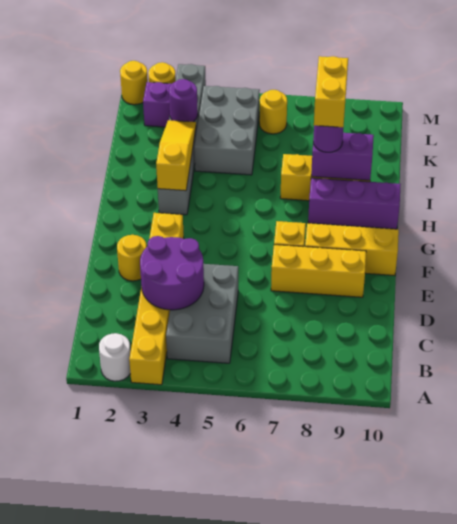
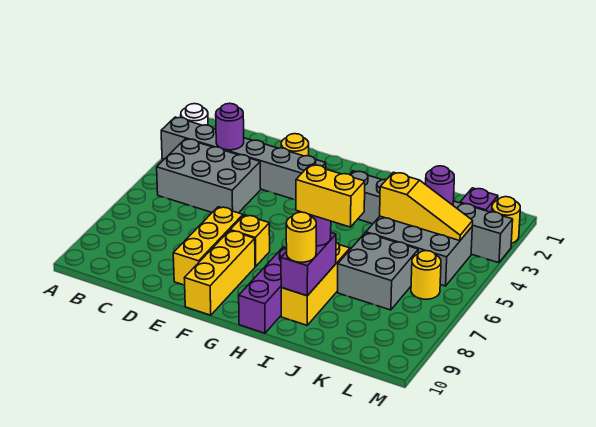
yellow brick A3:F3 level 1 -> grey brick A3:F3 level 1
purple round brick C3:D4 level 2 -> purple round brick C3 level 2
yellow slope H3:J3 level 2 top H -> yellow slope J4:L4 level 2 top J
none -> grey brick J6:K7 level 1
yellow round brick M1 level 1 -> yellow round brick I9 level 3

